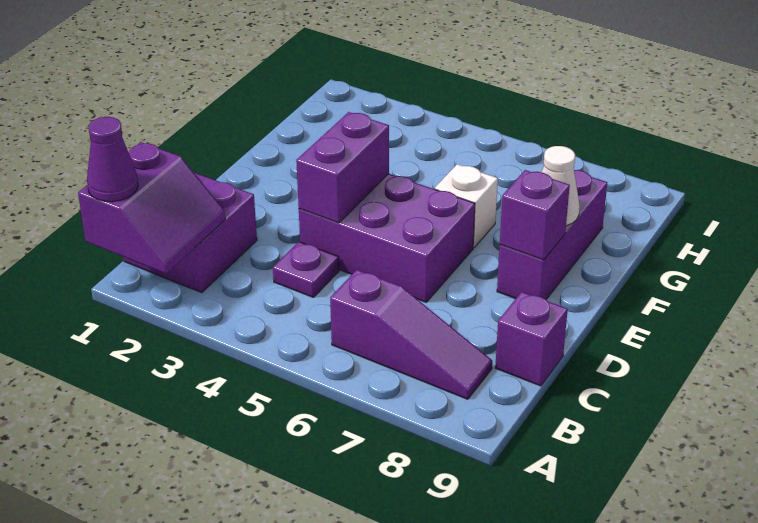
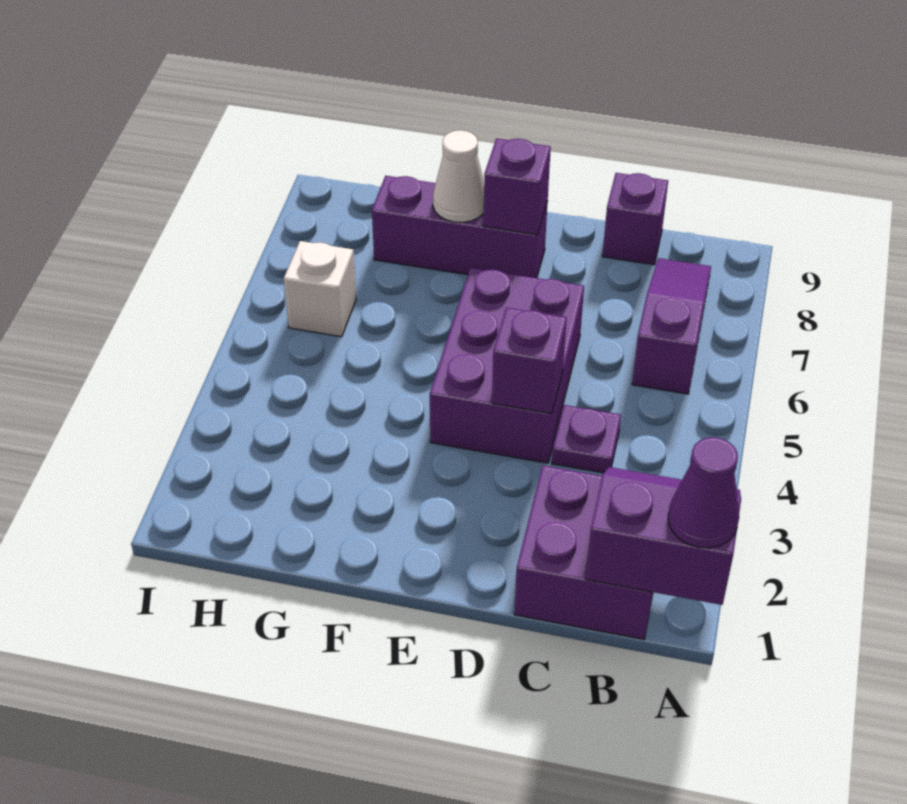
purple brick D4:E4 level 2 -> purple brick D4 level 2
white brick F6 level 1 -> white brick H6 level 1

